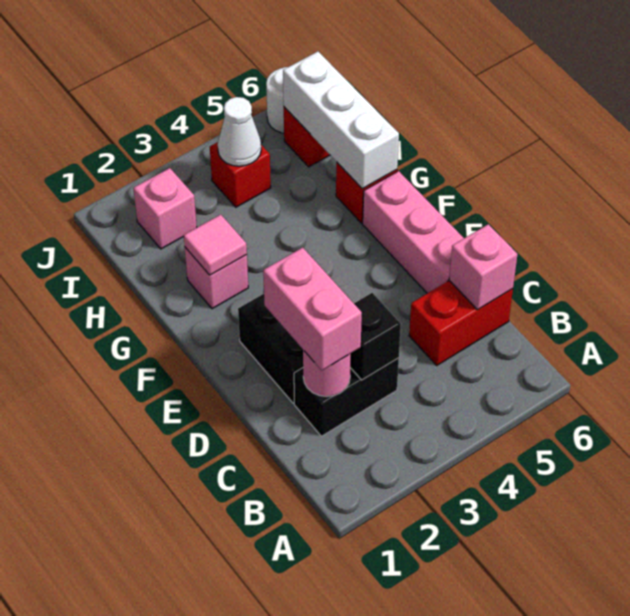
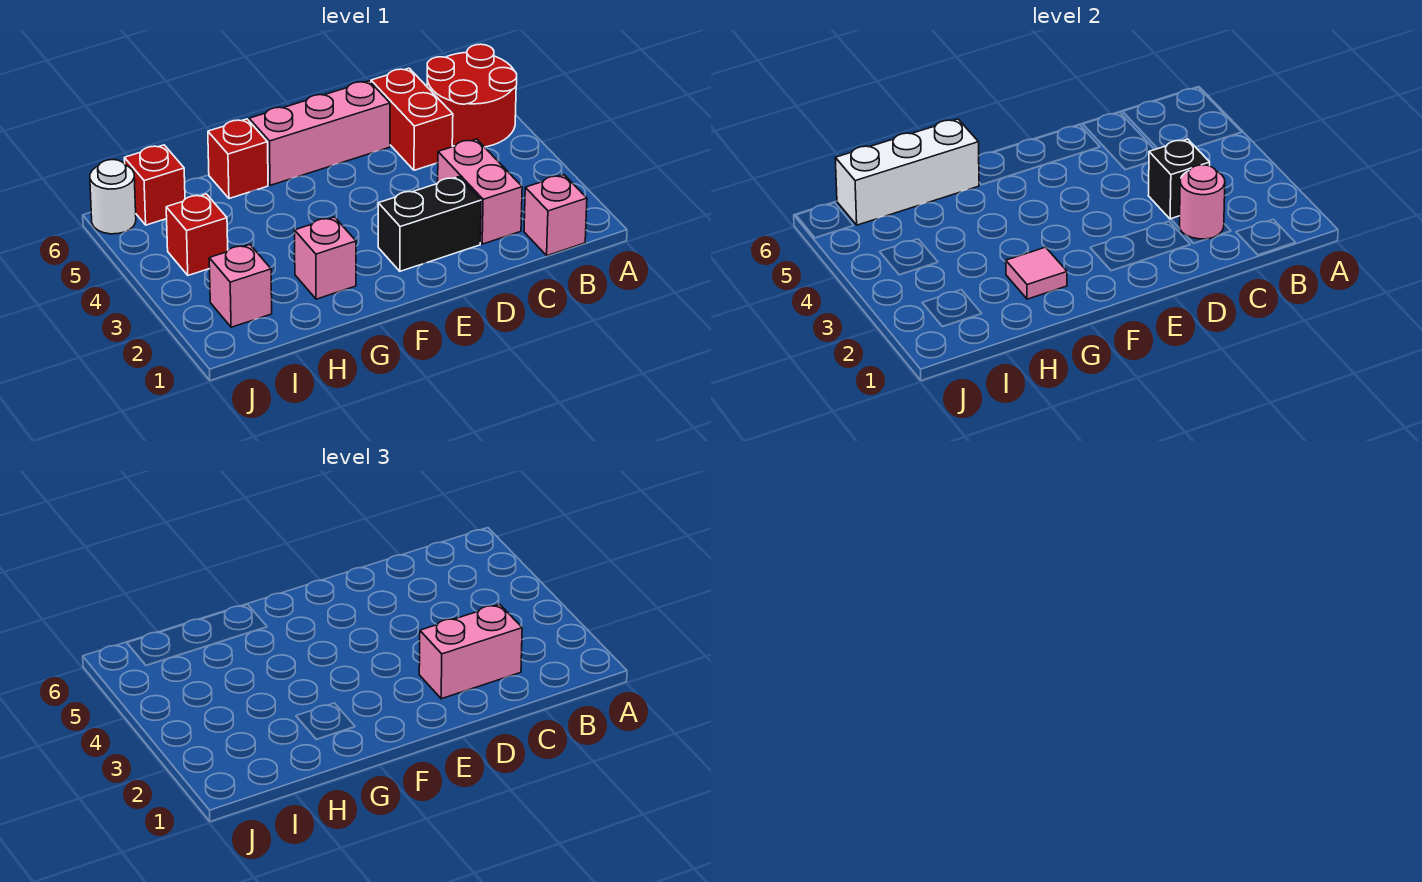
none -> red round brick A5:B6 level 1
black brick C2:C3 level 1 -> pink brick C2:C3 level 1
pink brick C6 level 2 -> pink brick B1 level 1
white cone I4 level 2 -> none

